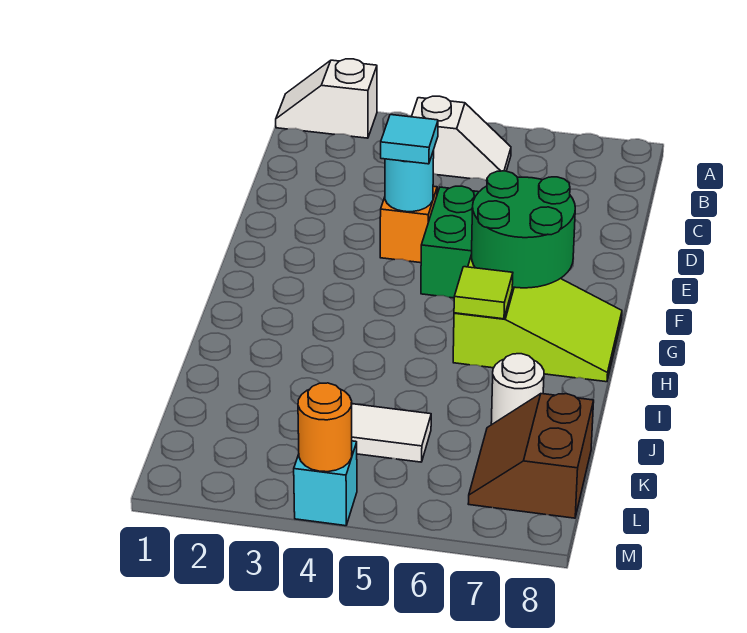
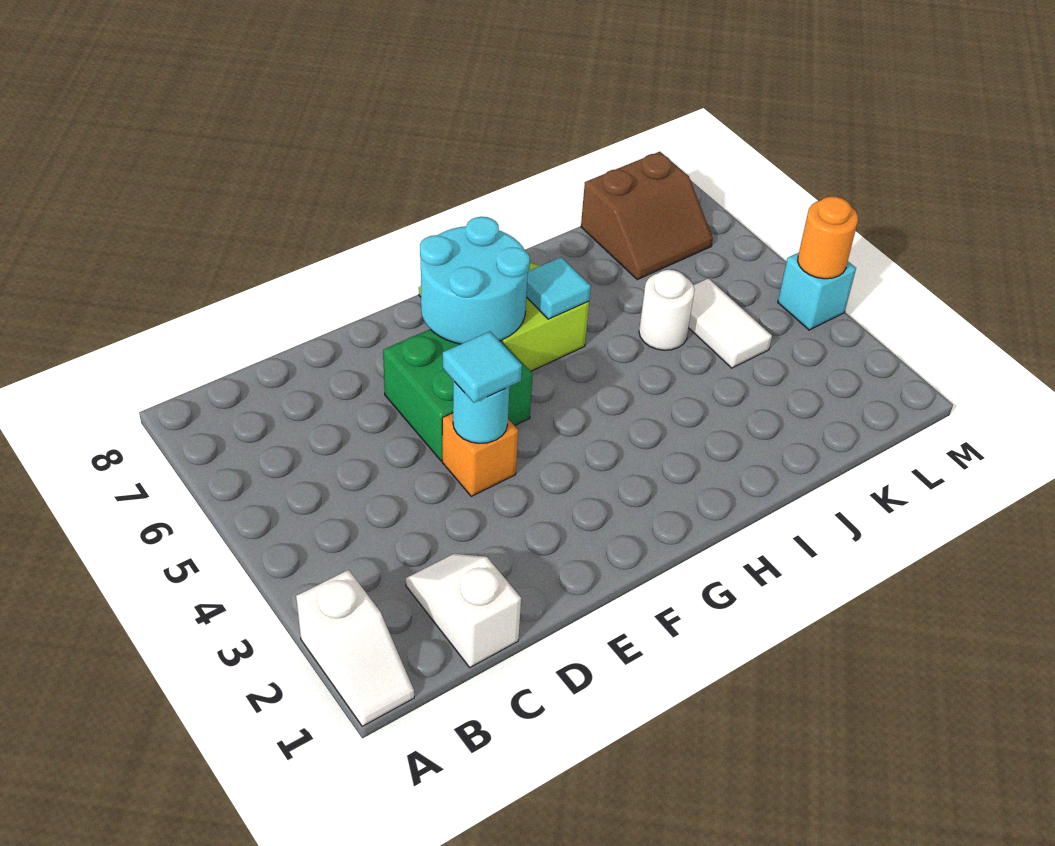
white slope B4:B5 level 1 top 4 -> white slope C1:C2 level 1 top 1
green round brick F6:G7 level 2 -> cyan round brick F6:G7 level 2
lime tile H6 level 2 -> cyan tile H6 level 2
white round brick J7 level 1 -> white round brick J5 level 1

